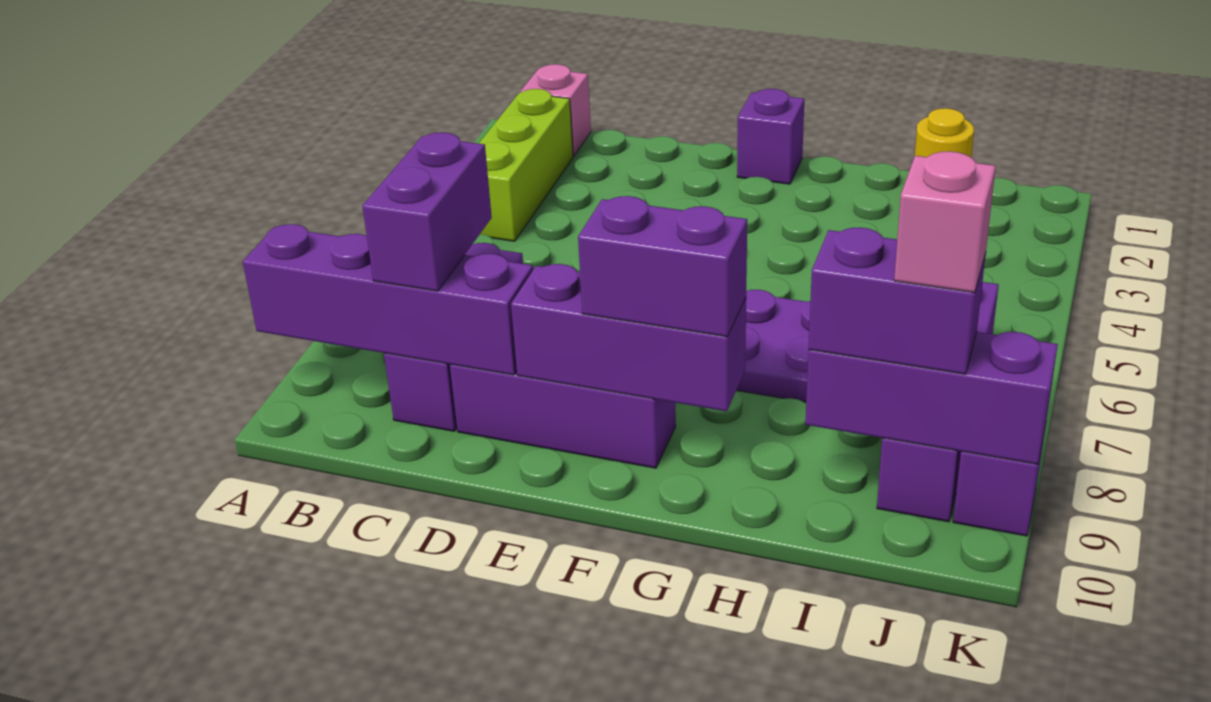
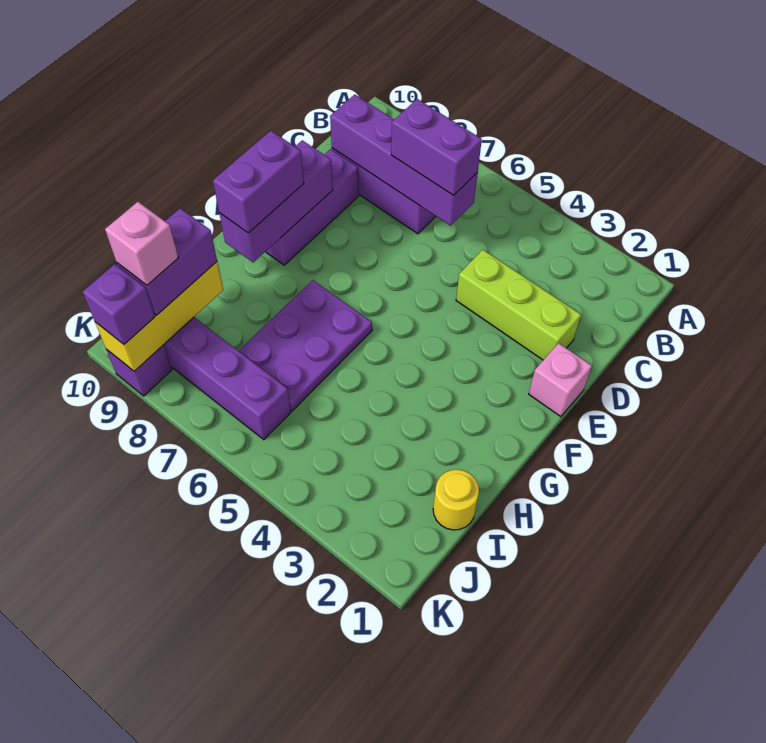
purple brick A9:D9 level 2 -> purple brick C6:C9 level 2
pink brick B1 level 1 -> pink brick E1 level 1
lime brick B2:B4 level 1 -> lime brick D2:D4 level 1
purple brick C8:C9 level 3 -> purple brick C6:C7 level 3
purple brick F1 level 1 -> purple brick K9 level 3
purple brick I9:K9 level 2 -> yellow brick I9:K9 level 2

